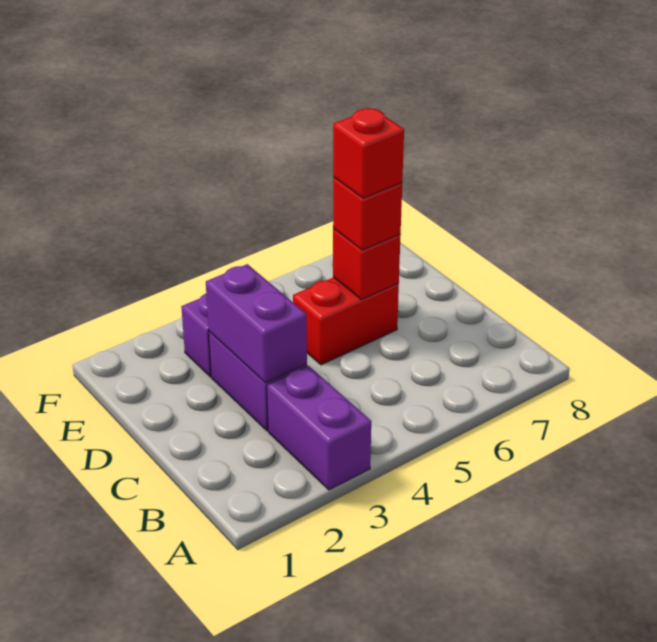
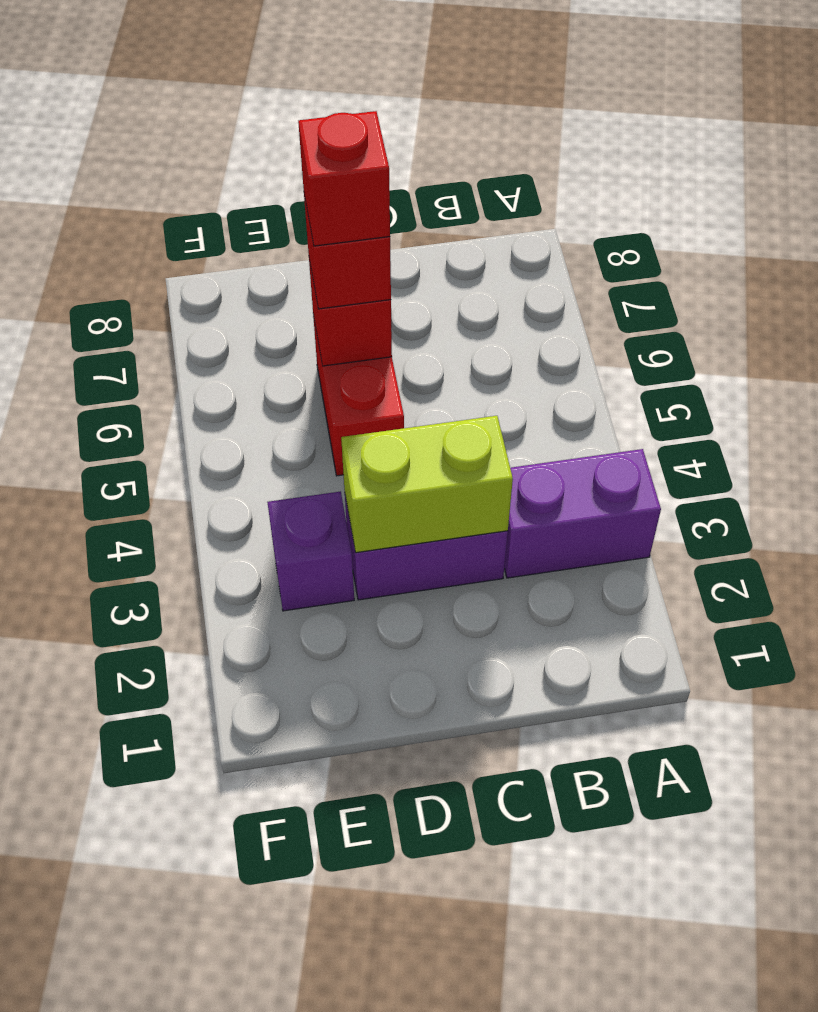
purple brick C3:D3 level 2 -> lime brick C3:D3 level 2

